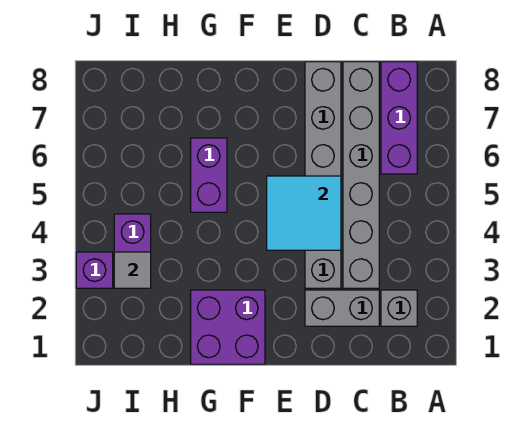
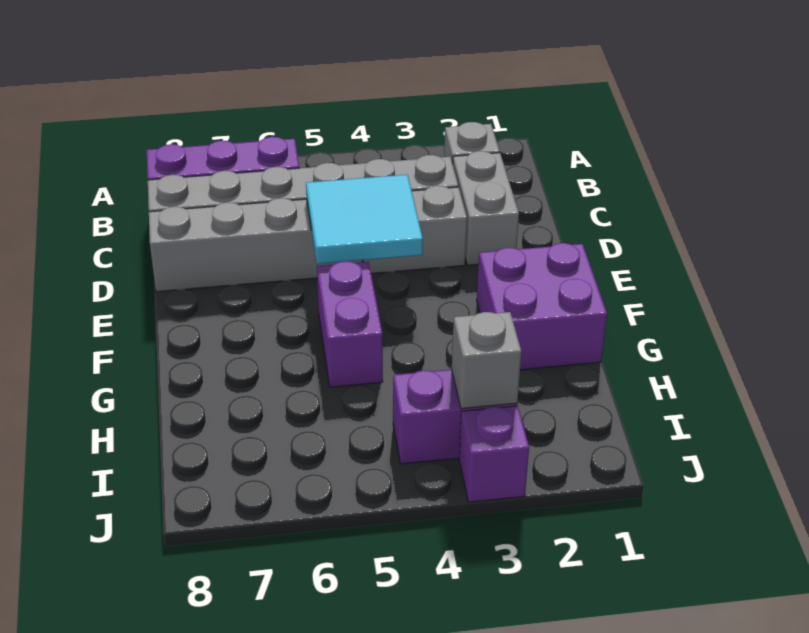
purple brick G5:G6 level 1 -> purple brick F5:G5 level 1
grey tile I3 level 2 -> grey brick I3 level 2

